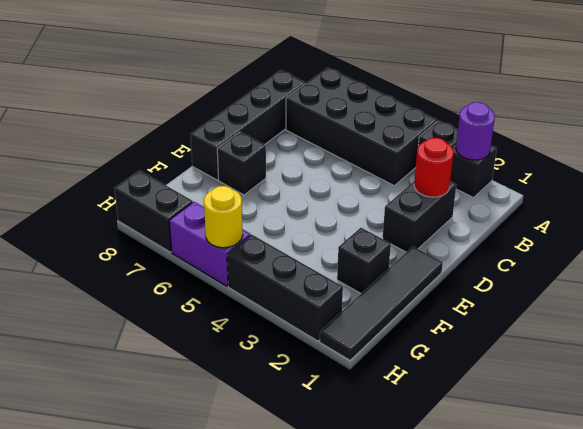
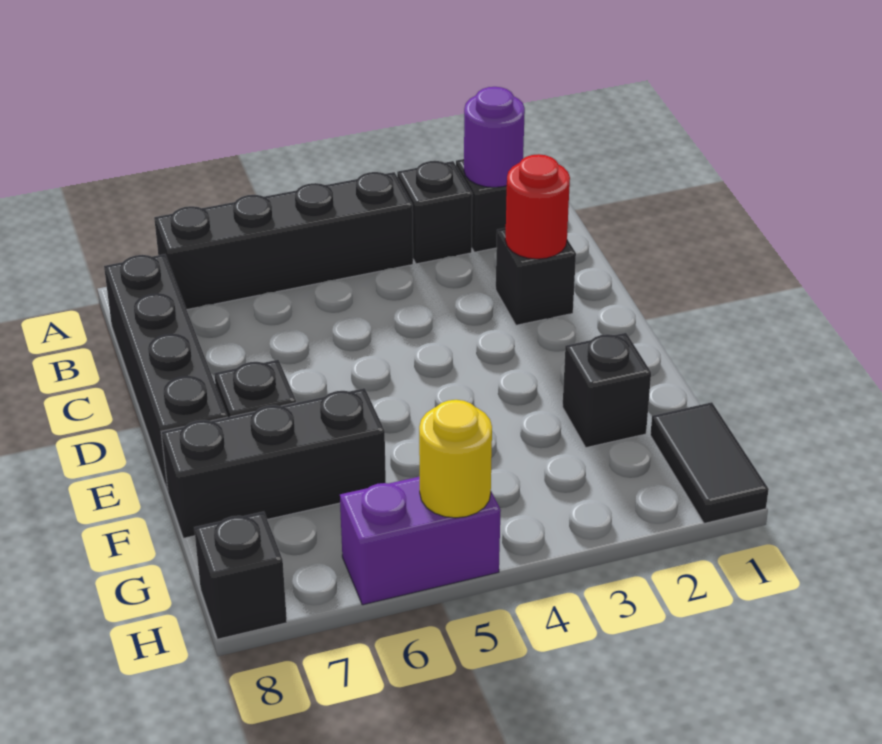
black brick A4:B7 level 1 -> black brick A4:A7 level 1
black brick C2:D2 level 1 -> black brick C2 level 1
black tile E1:H1 level 1 -> black tile G1:H1 level 1
black brick H2:H4 level 1 -> black brick F6:F8 level 1
black brick H7:H8 level 1 -> black brick H8 level 1

